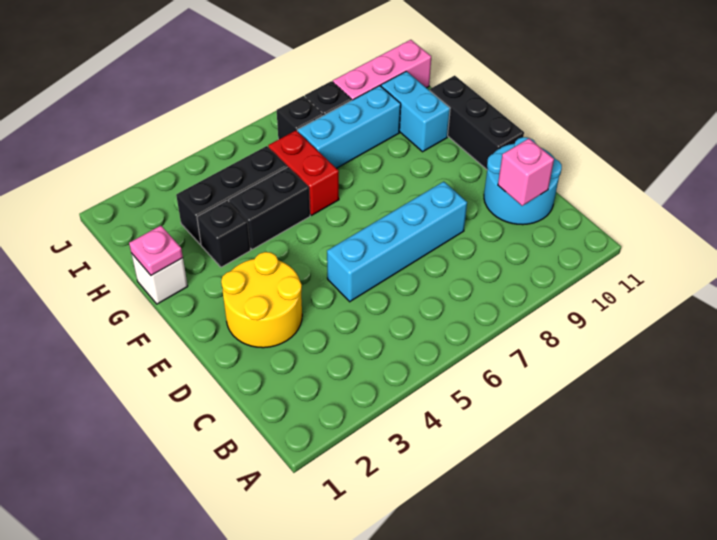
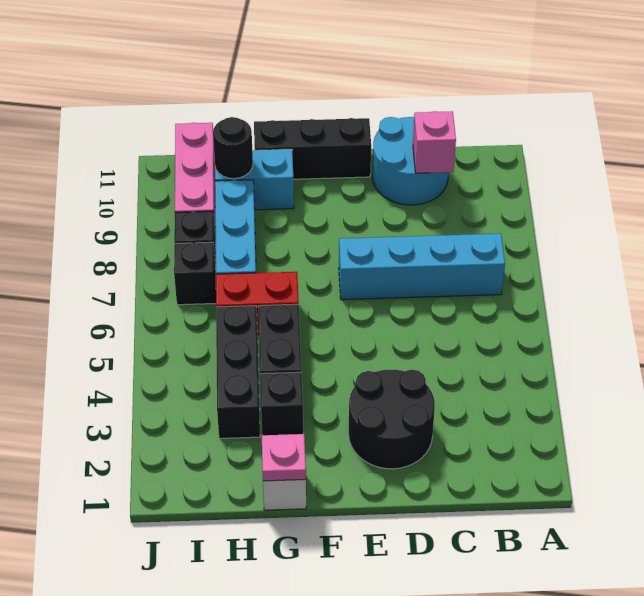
yellow round brick D2:E3 level 1 -> black round brick D2:E3 level 1
cyan brick D5:D8 level 1 -> cyan brick B7:E7 level 1
none -> black round brick H10 level 2

